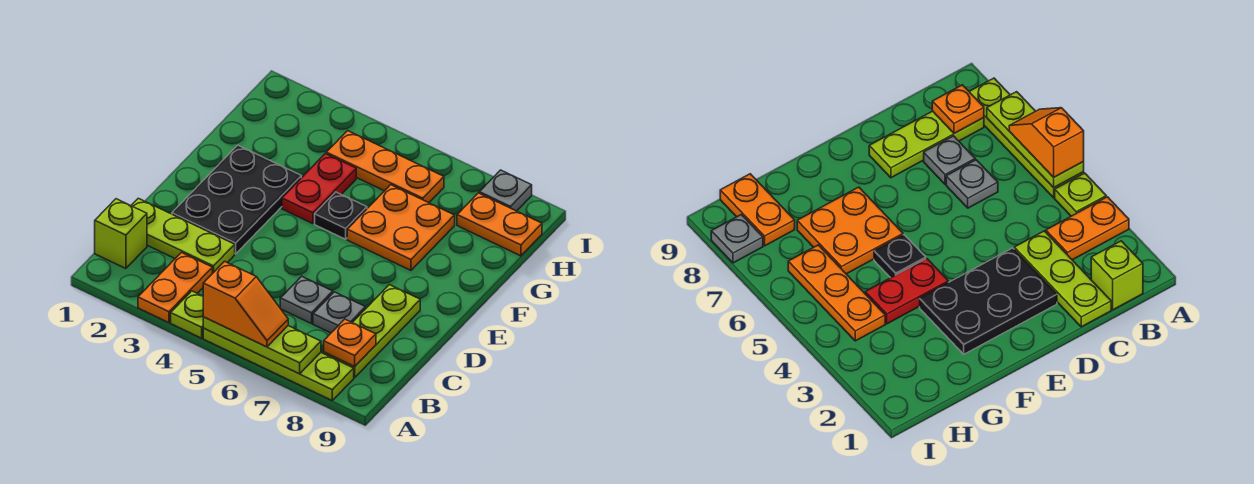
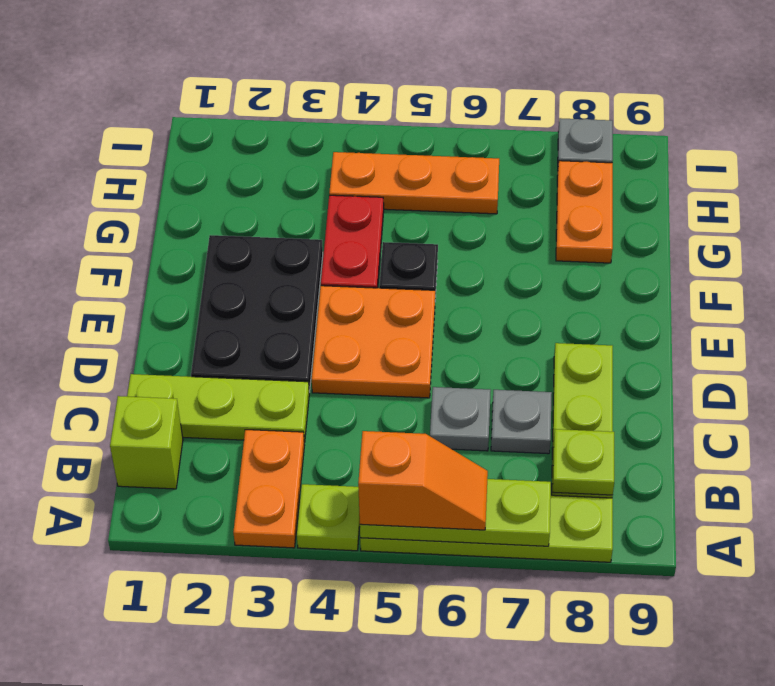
orange plate B8 level 2 -> lime plate B8 level 2
orange plate F6:G7 level 1 -> orange plate D4:E5 level 1
orange plate H8:H9 level 1 -> orange plate G8:H8 level 1

